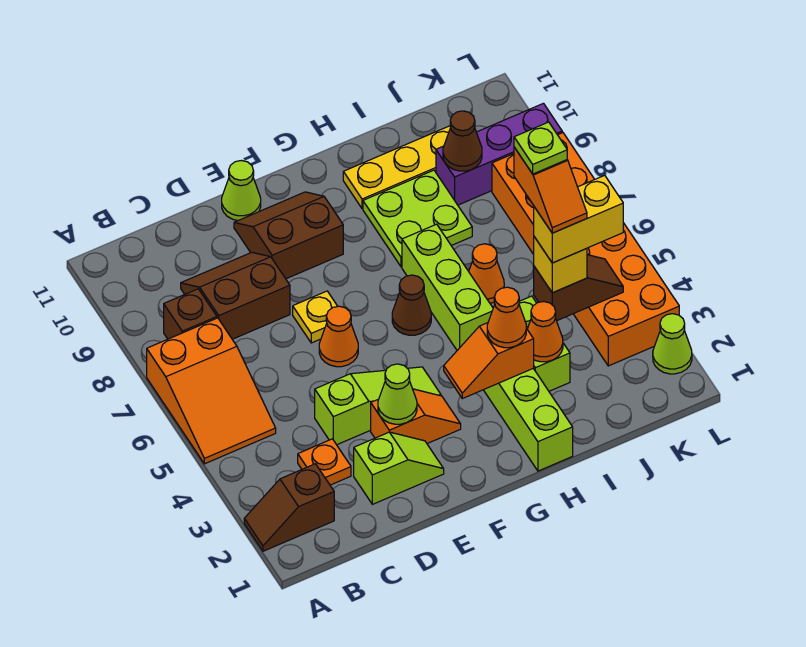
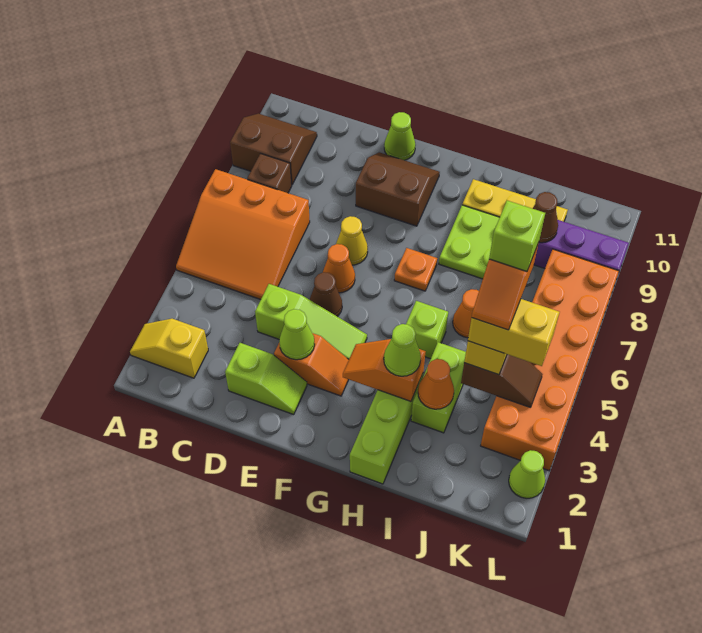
brown slope A2:B2 level 1 top B -> yellow slope A2:B2 level 1 top B
orange slope A5:B7 level 1 top 7 -> orange slope A5:C7 level 1 top 7
orange plate C3 level 1 -> orange plate G7 level 1
brown slope C8:D9 level 1 top 8 -> brown slope A9:B10 level 1 top 9
yellow plate E7 level 1 -> yellow cone E7 level 1
brown cone G6 level 1 -> brown cone E5 level 1
orange cone H3 level 3 -> lime cone H3 level 3
lime brick H5:H7 level 1 -> lime brick H5 level 1
lime plate J5 level 6 -> lime brick J5 level 6

